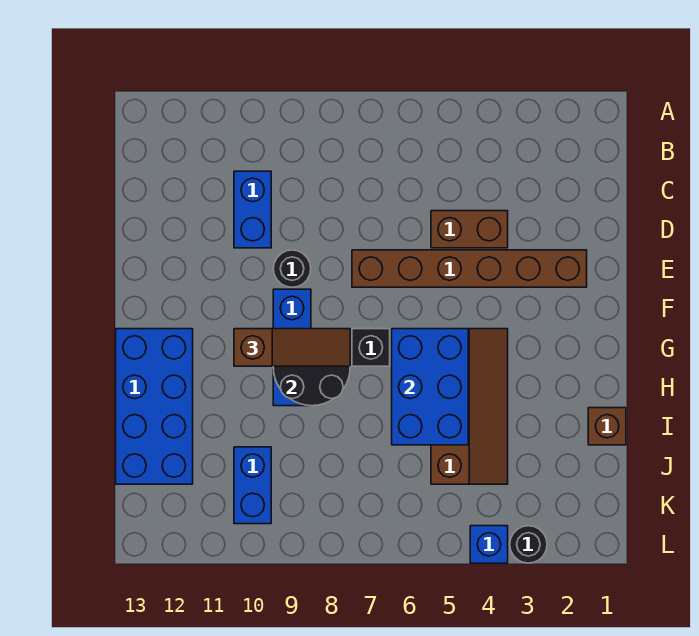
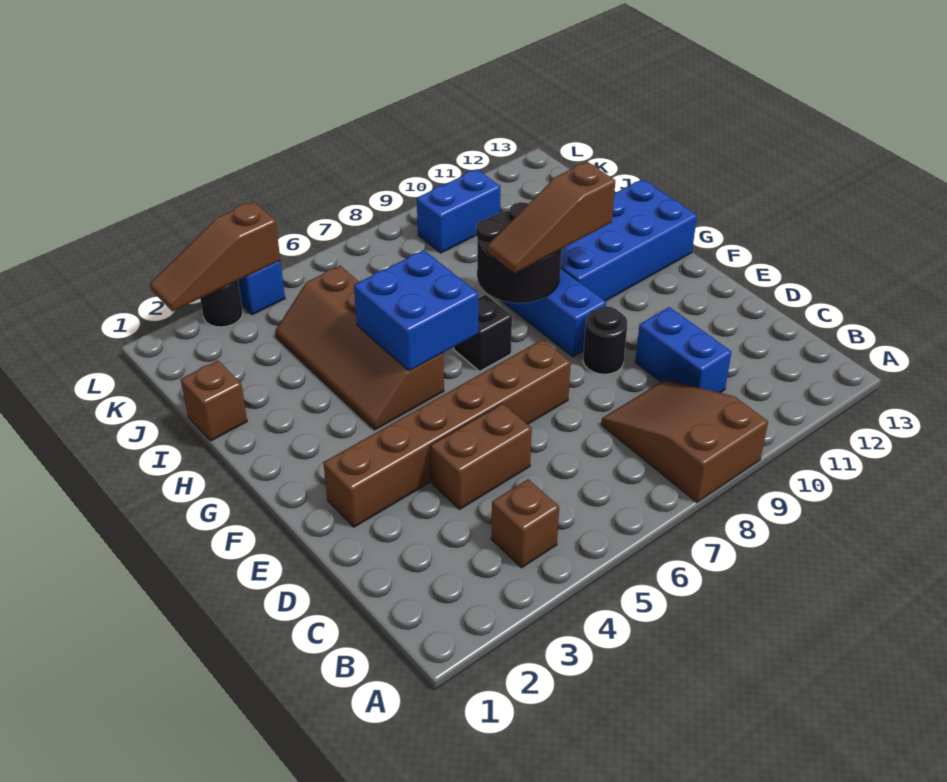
none -> brown slope A8:C9 level 1 top A
none -> brown brick B4 level 1
blue brick G5:I6 level 2 -> blue brick G5:H6 level 2
blue brick G12:J13 level 1 -> blue brick G10:H13 level 1
blue brick J10:K10 level 1 -> blue brick K9:K10 level 1
none -> brown slope L2:L4 level 2 top 4

